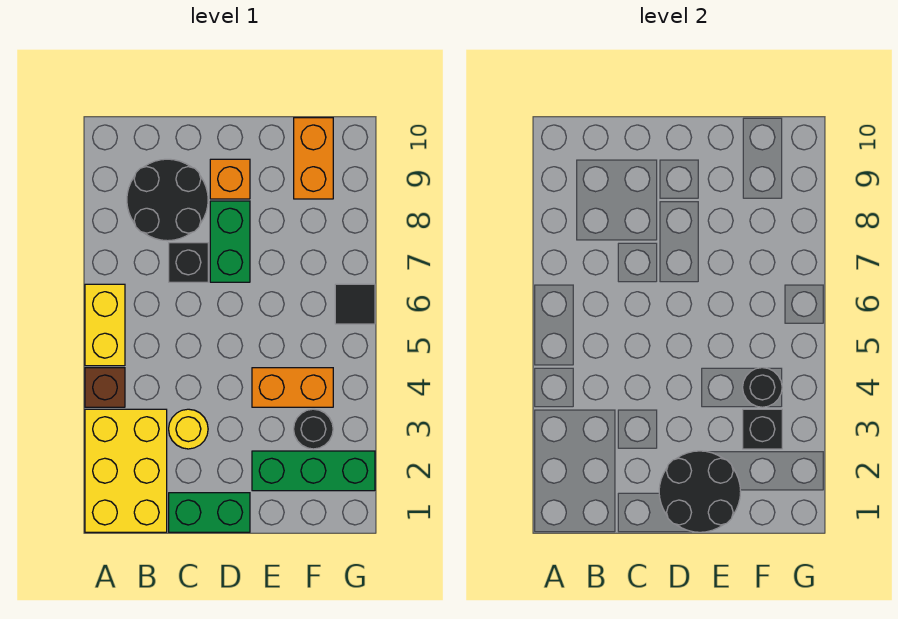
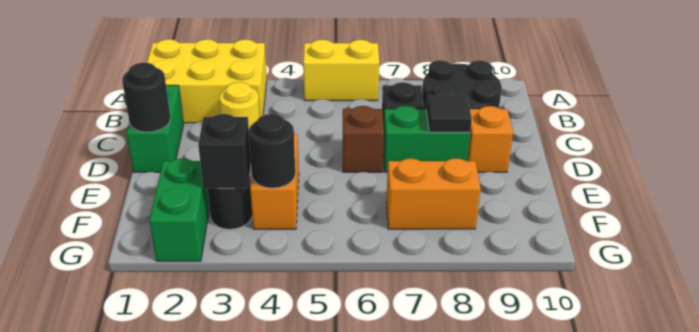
brown brick A4 level 1 -> brown brick D6 level 1
black round brick D1:E2 level 2 -> black round brick D1 level 2
green brick E2:G2 level 1 -> green brick F2:G2 level 1
orange brick F9:F10 level 1 -> orange brick F7:F8 level 1
black tile G6 level 1 -> black tile D8 level 2

